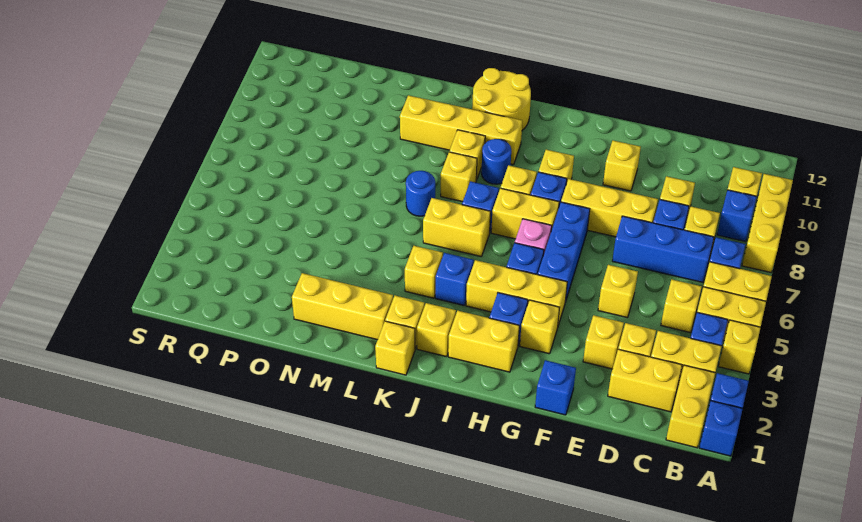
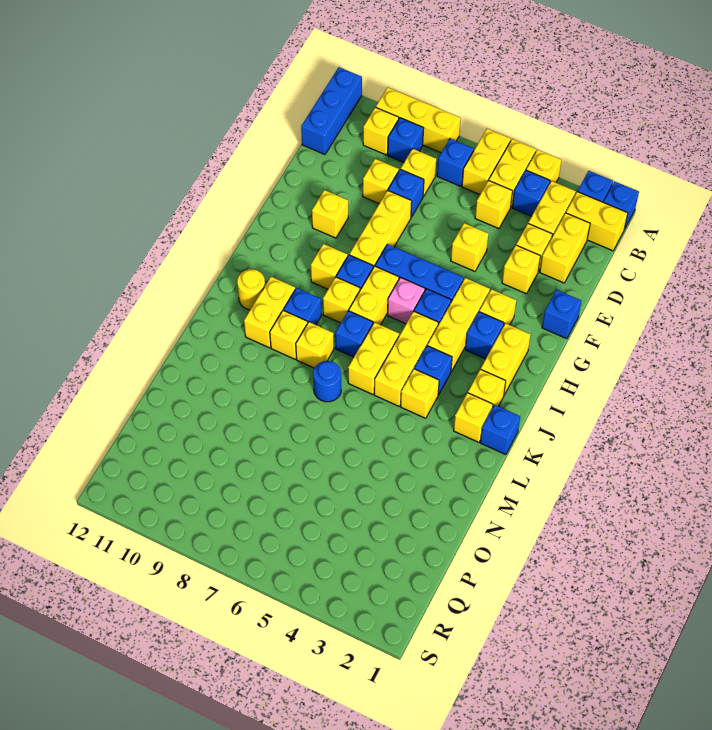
blue brick C7:E7 level 1 -> blue brick A12:C12 level 1
blue round brick J9 level 1 -> blue brick J9 level 1
yellow brick J10:M10 level 1 -> yellow brick J10:K10 level 1
yellow round brick J11:K12 level 1 -> yellow round brick J11 level 1
yellow brick K1 level 1 -> blue brick K1 level 1
yellow brick L2:N2 level 1 -> yellow brick I5:K5 level 1

